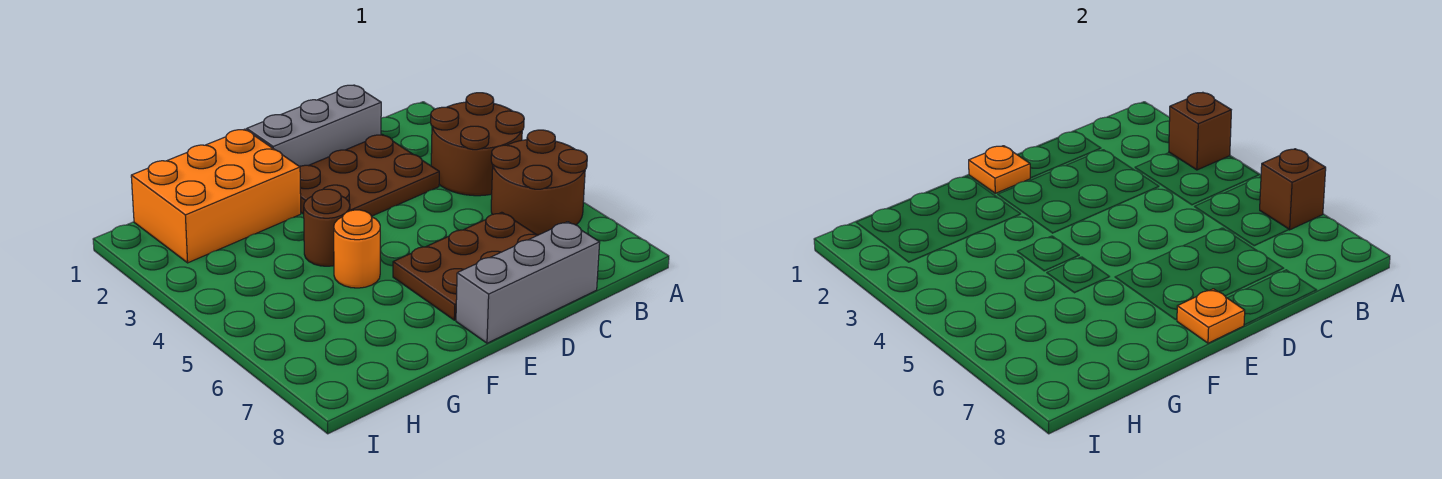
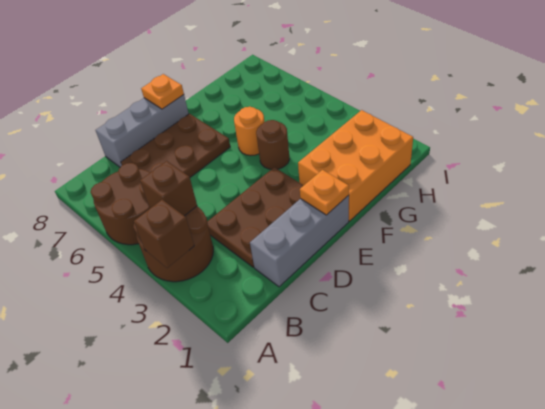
brown brick A6 level 2 -> brown brick B4 level 2

